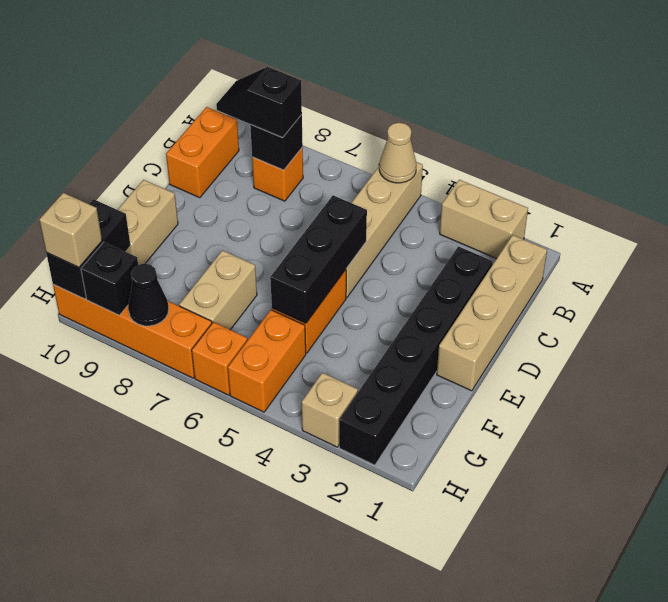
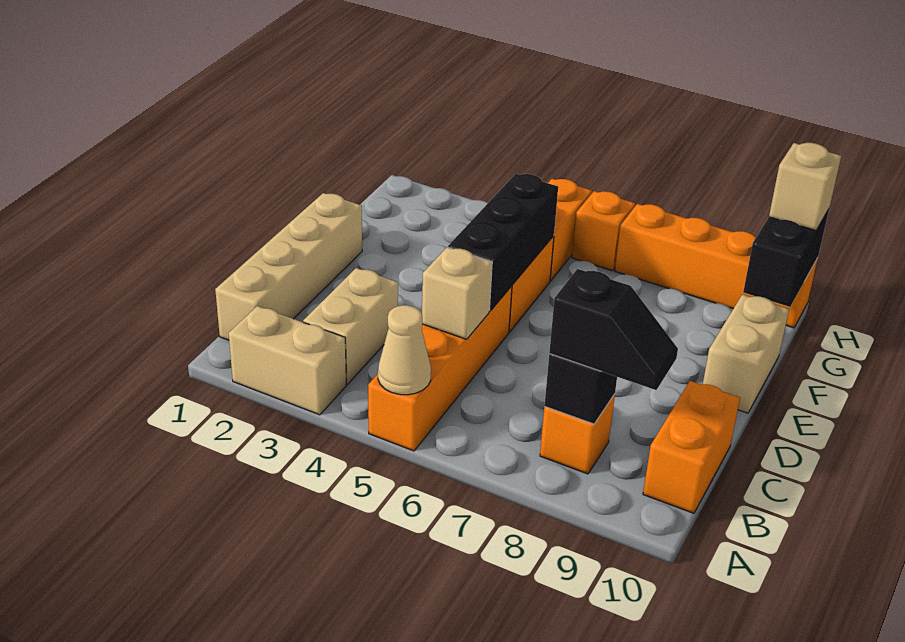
tan brick A5:D5 level 1 -> orange brick A5:D5 level 1
black brick C2:H2 level 1 -> none
tan brick F7:G7 level 1 -> tan brick B3:C3 level 1
tan brick H3 level 1 -> tan brick C5 level 2
black cone H8 level 2 -> none
black brick H9 level 2 -> none

